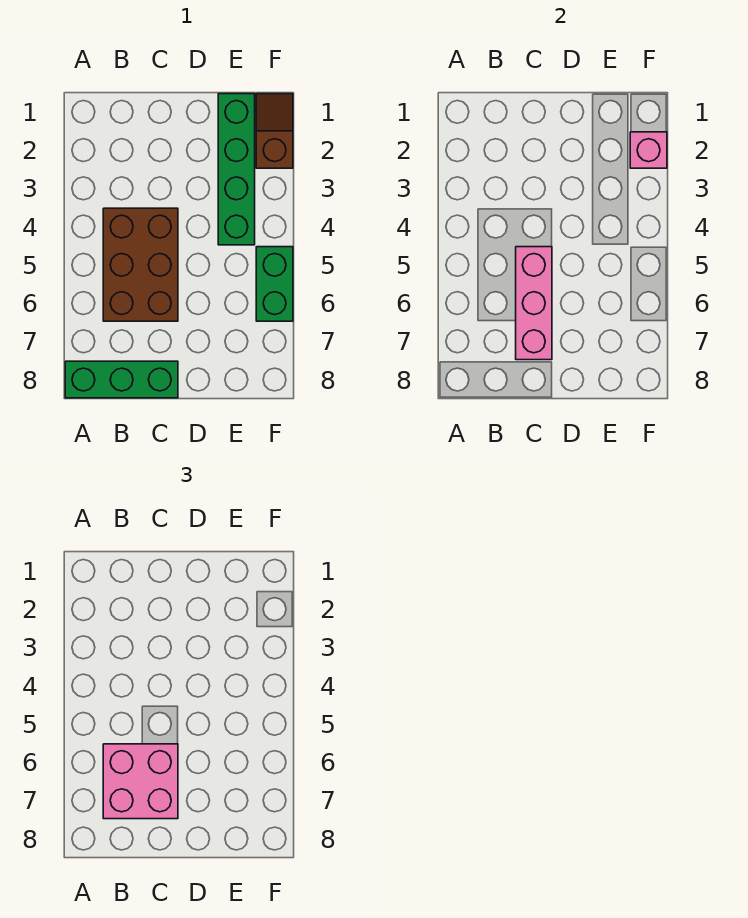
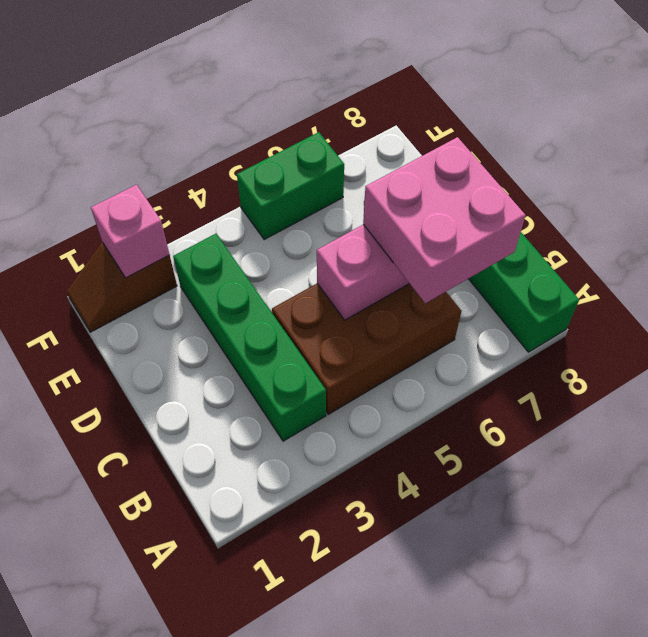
green brick E1:E4 level 1 -> green brick B3:E3 level 1

